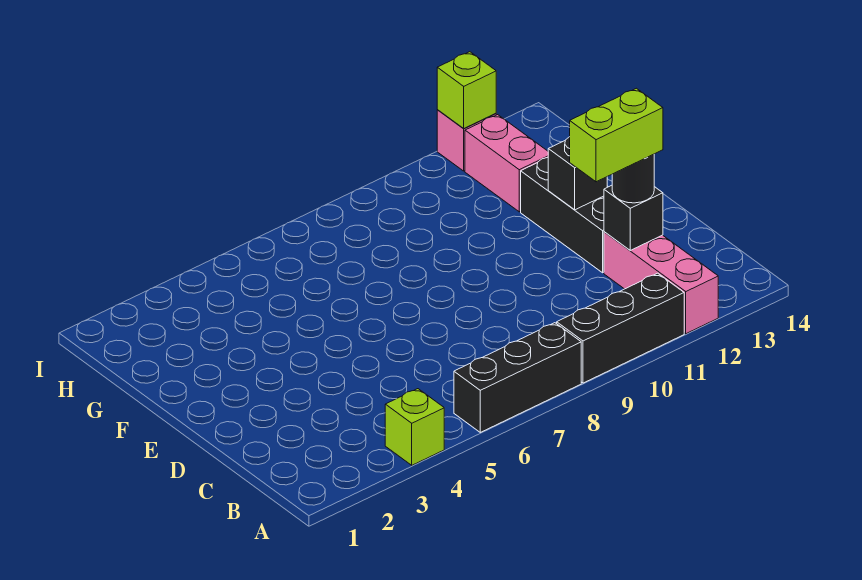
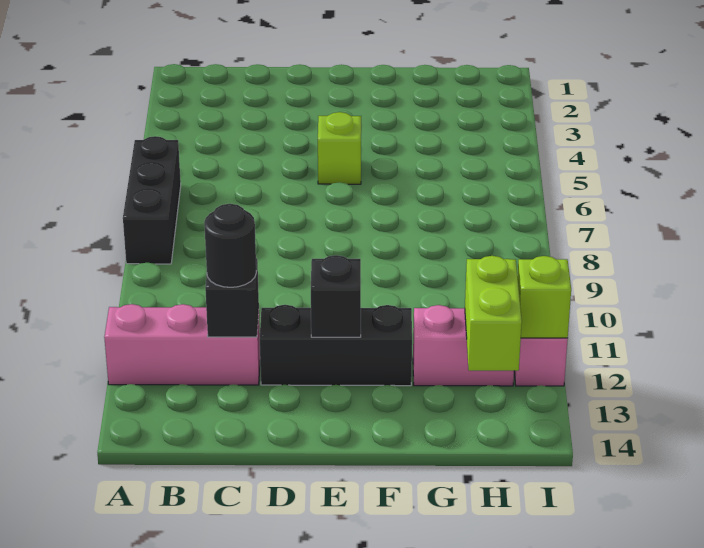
lime brick A4 level 1 -> lime brick E5 level 1
black brick A9:A11 level 1 -> none
lime brick C11:C12 level 4 -> lime brick H12:H13 level 2

